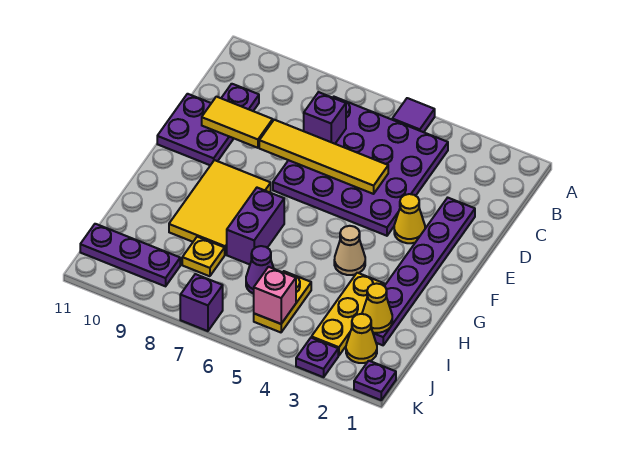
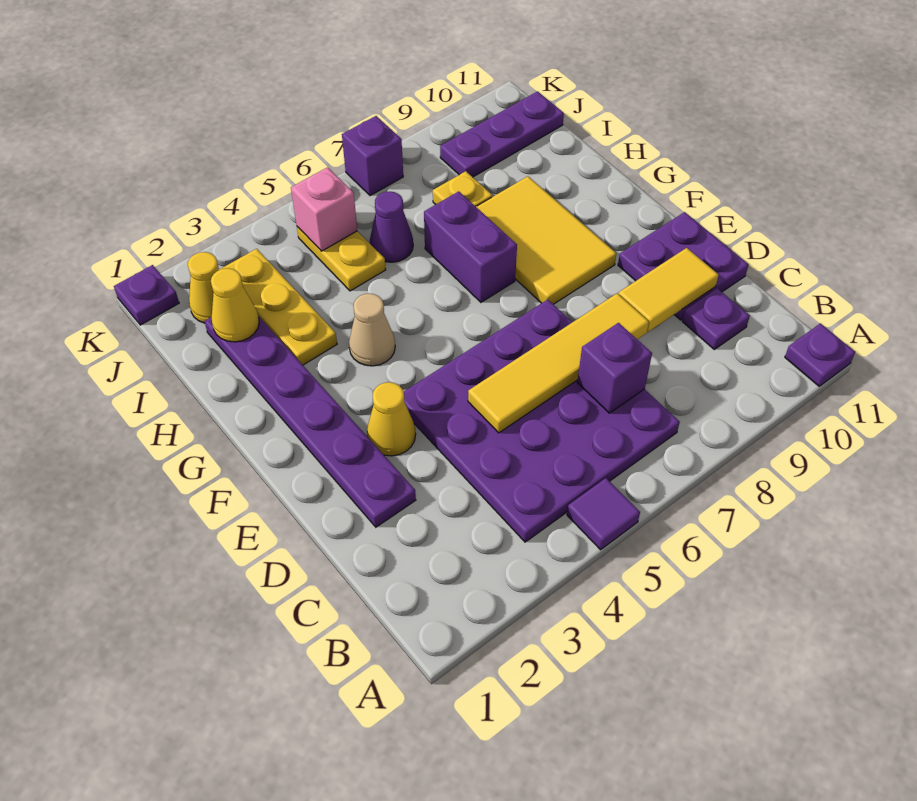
purple plate K3 level 1 -> purple plate A11 level 1

